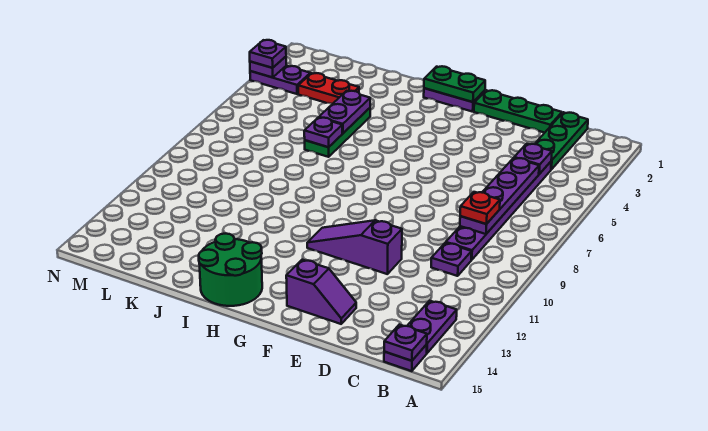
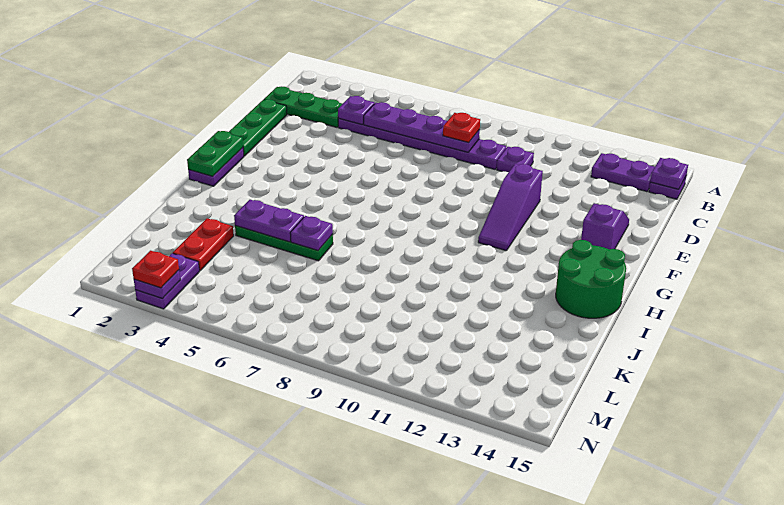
purple plate N3 level 3 -> red plate N3 level 3

